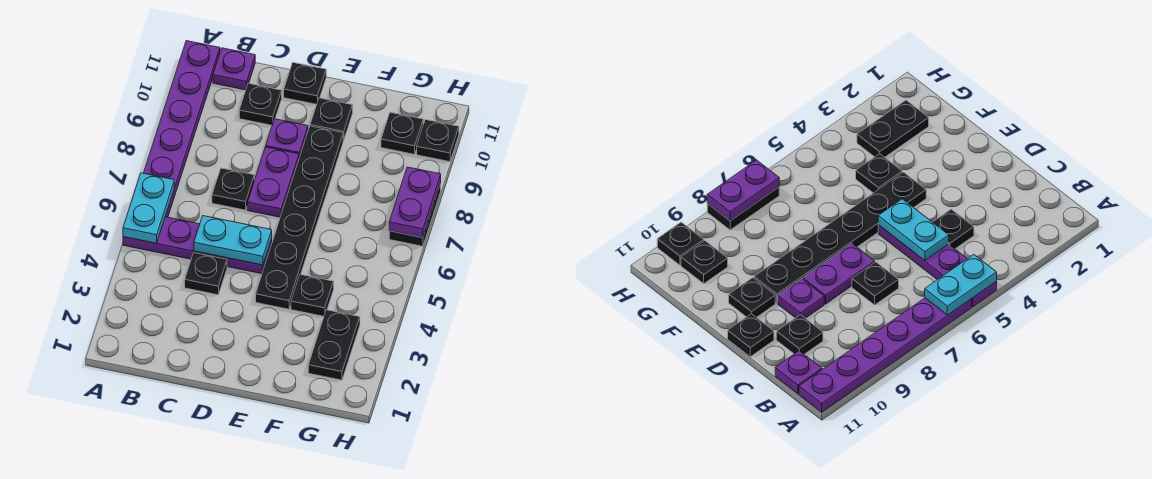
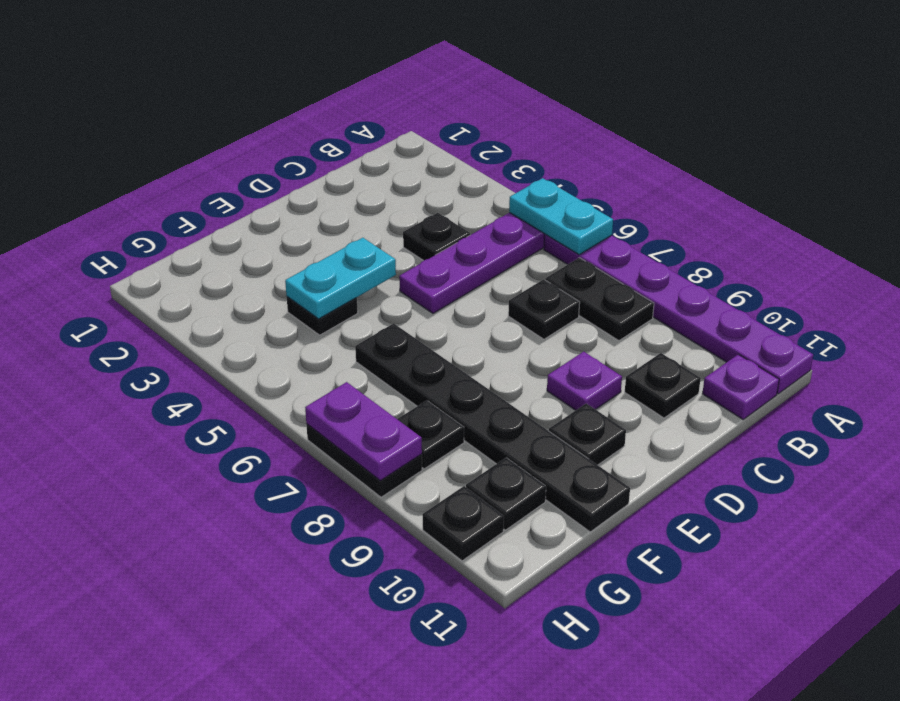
cyan plate C5:D5 level 2 -> cyan plate E4:F4 level 2
purple plate D7:D8 level 1 -> none
black plate D11 level 1 -> black plate G8 level 1
black plate E4:E9 level 1 -> black plate F6:F11 level 1
black plate G2:G3 level 1 -> black plate B7:B8 level 1

